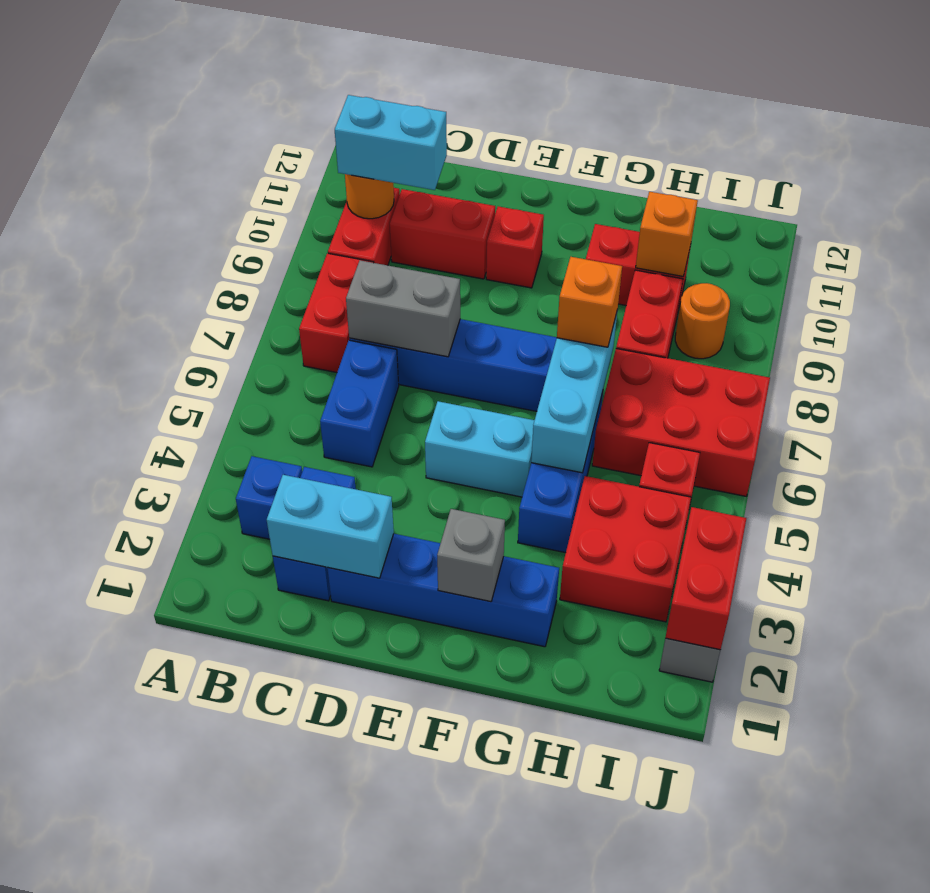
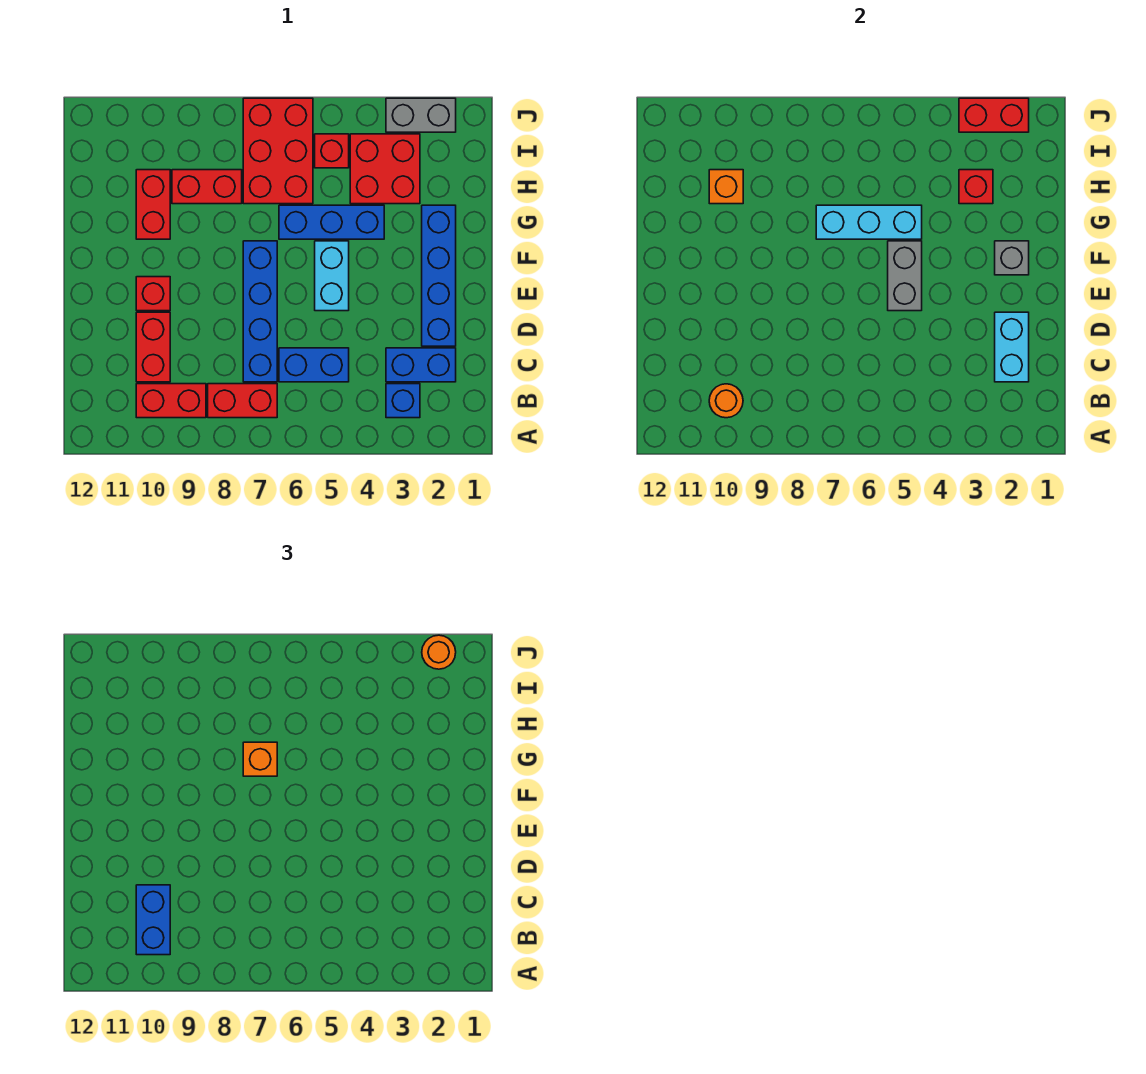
cyan brick B10:C10 level 3 -> blue brick B10:C10 level 3
grey brick C7:D7 level 2 -> grey brick E5:F5 level 2
none -> red brick H3 level 2
orange round brick I9 level 1 -> orange round brick J2 level 3

